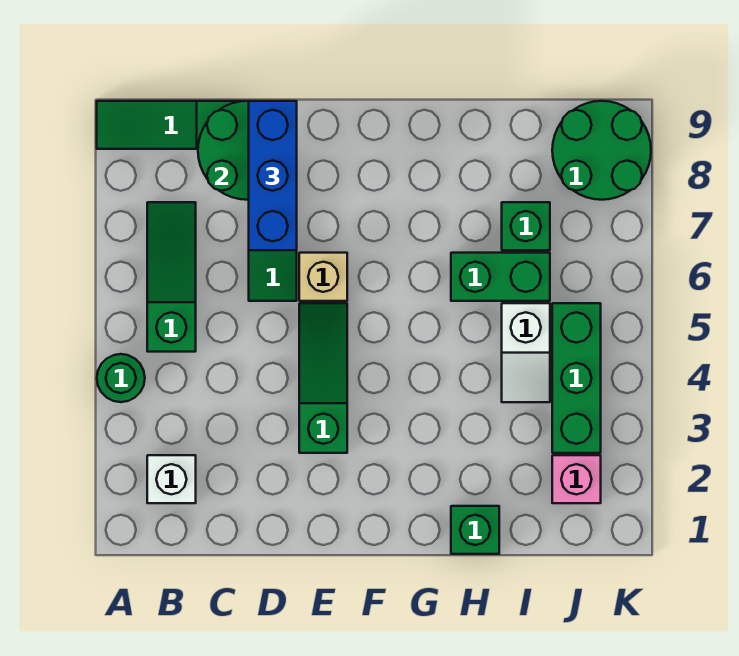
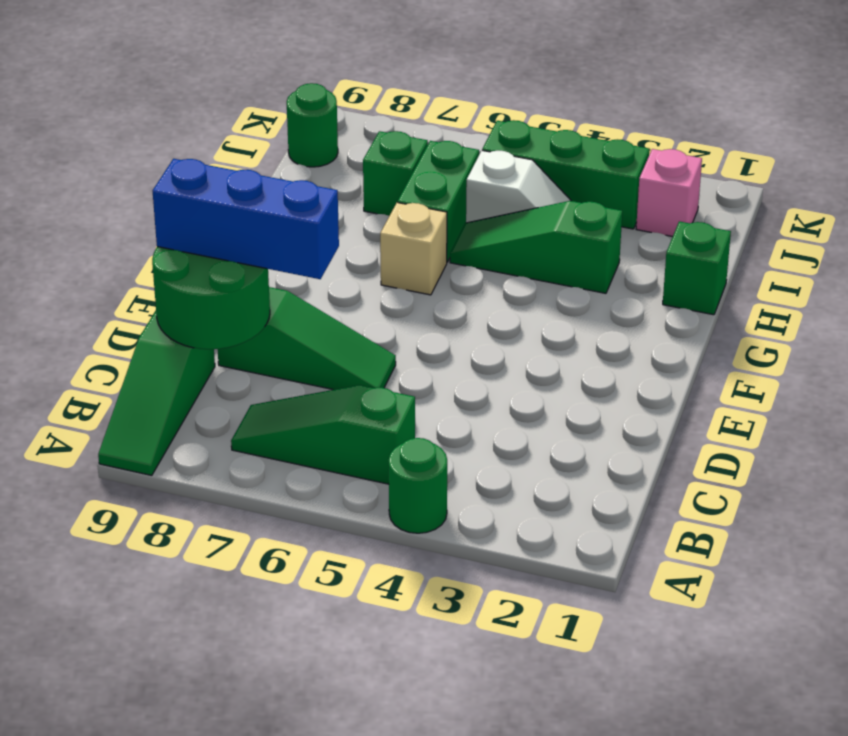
white brick B2 level 1 -> none
green slope E3:E5 level 1 top 3 -> green slope H3:H5 level 1 top 3
tan brick E6 level 1 -> tan brick G6 level 1
green round brick J8:K9 level 1 -> green round brick J9 level 1

